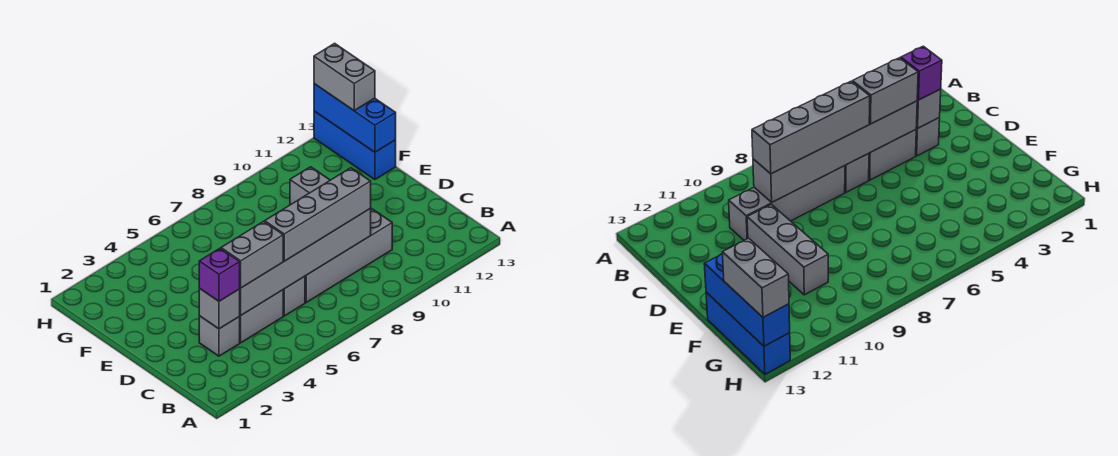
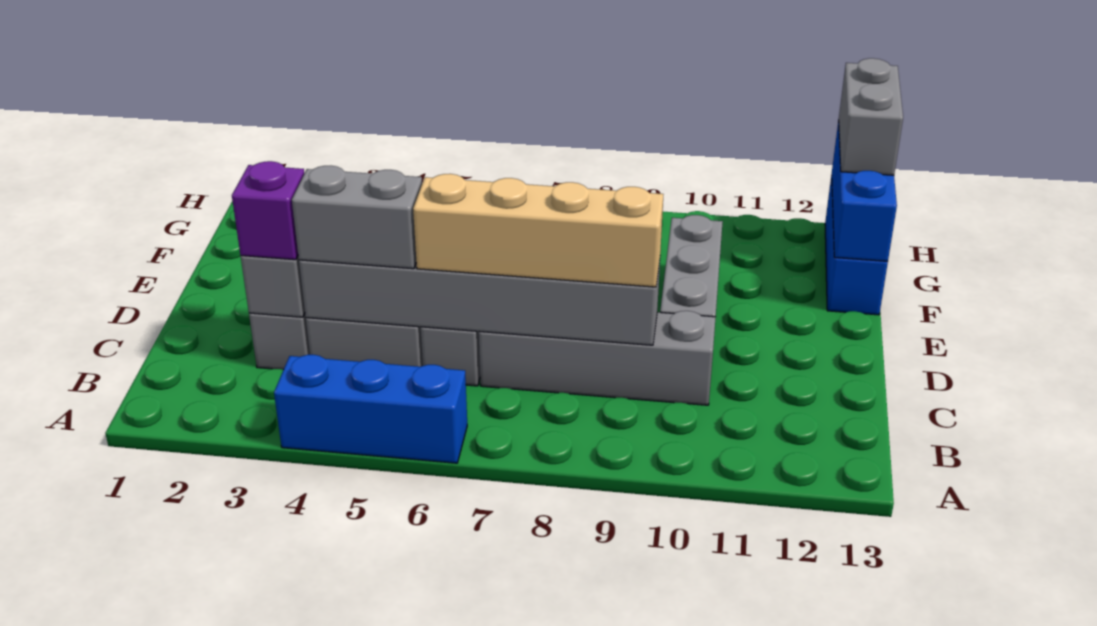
none -> blue brick A4:A6 level 1
grey brick C6:C9 level 3 -> tan brick C6:C9 level 3

